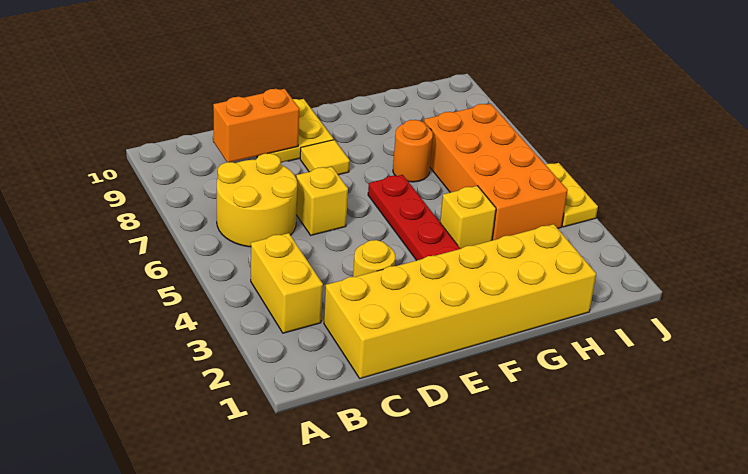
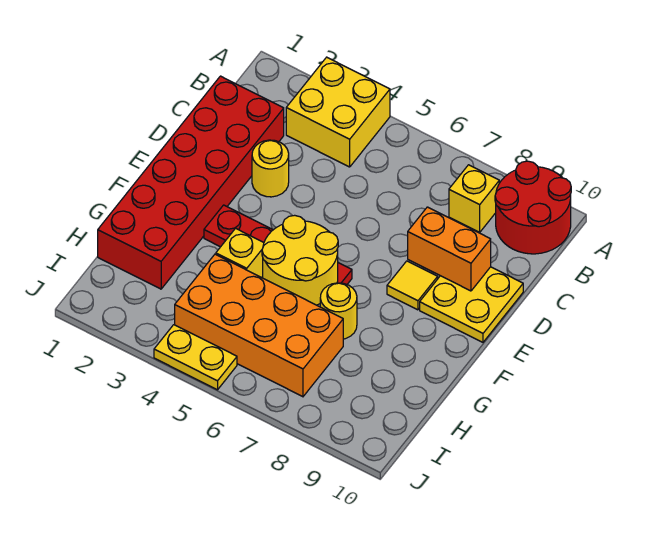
none -> red round brick A9:B10 level 1
yellow brick B3:B4 level 1 -> yellow brick A3:B4 level 1
yellow round brick B6:C7 level 1 -> yellow round brick F5:G6 level 2
yellow brick C1:H2 level 1 -> red brick C1:H2 level 1
orange brick C9:D9 level 2 -> orange brick D8:D9 level 2
yellow brick D6 level 1 -> yellow brick B8 level 1
orange round brick G7 level 1 -> yellow round brick G7 level 1

